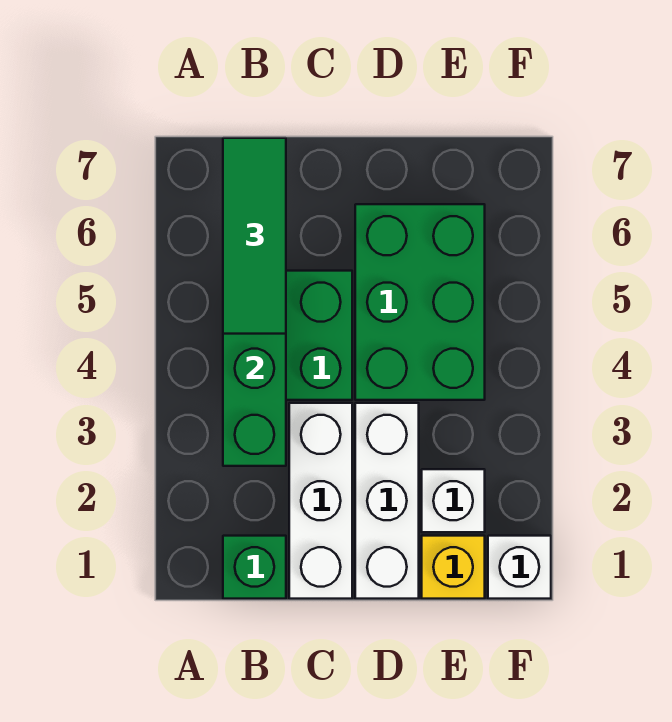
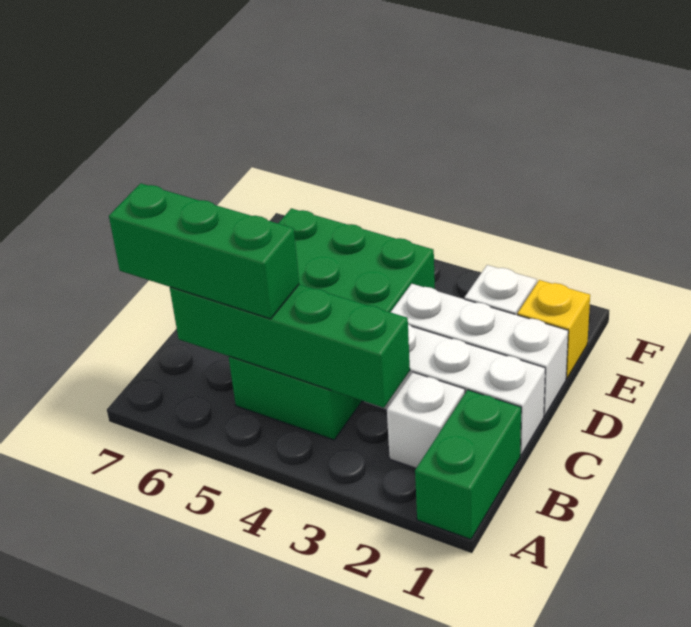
green brick B1 level 1 -> green brick A1:B1 level 1
green tile B5:B7 level 3 -> green brick B5:B7 level 3
white brick F1 level 1 -> white brick B2 level 1

